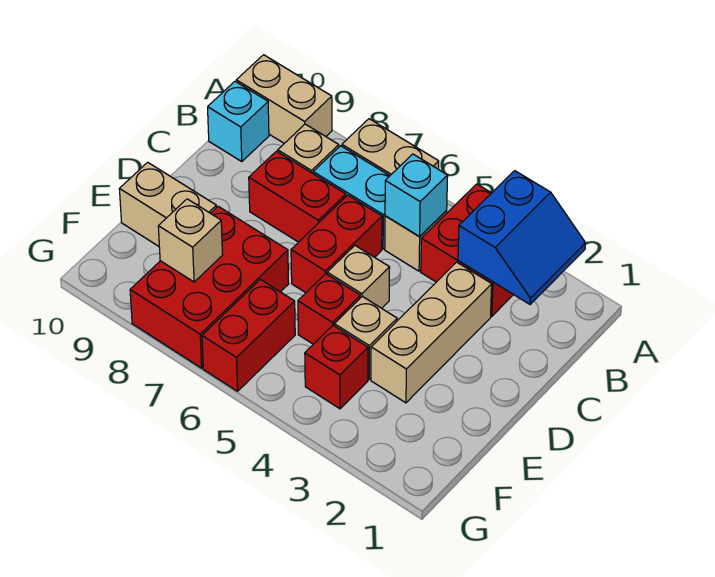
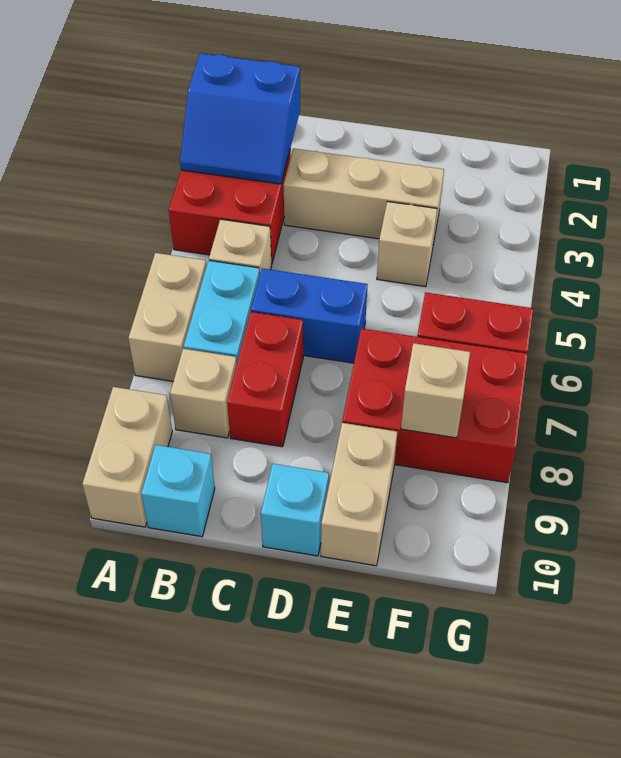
blue slope A2:B3 level 2 top 3 -> blue slope A2:B3 level 2 top 2
cyan brick B5 level 2 -> cyan brick D10 level 1
red brick C6:D6 level 1 -> blue brick C6:D6 level 1
tan brick D5 level 1 -> none
red brick E5 level 1 -> none
red brick F4 level 1 -> none

